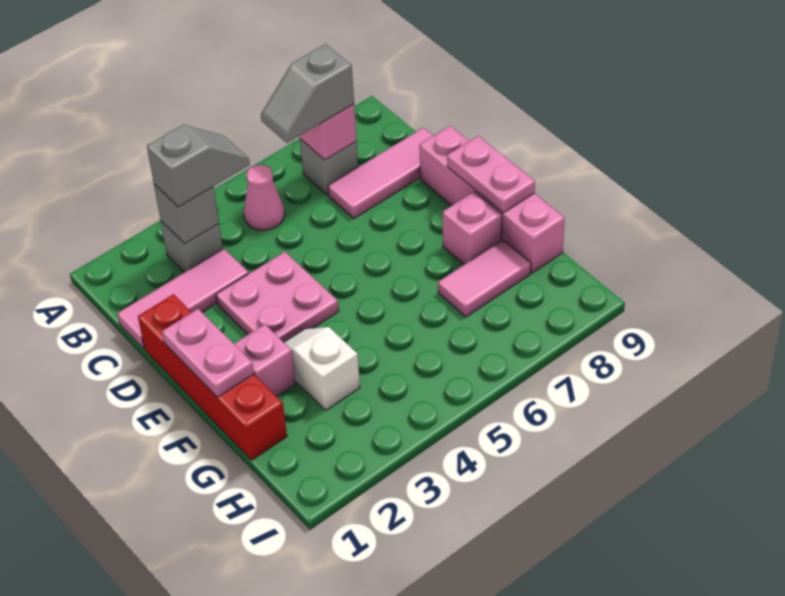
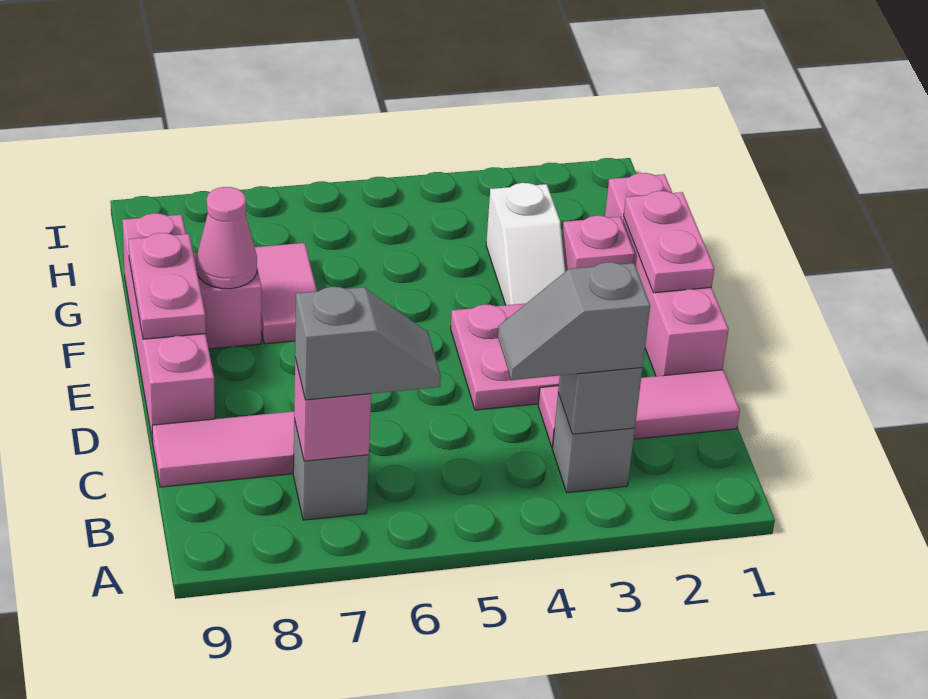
pink cone B5 level 1 -> pink cone F8 level 2
red brick D1:G1 level 1 -> pink brick D1:G1 level 1
pink tile G7:G8 level 1 -> pink tile F7:G7 level 1

